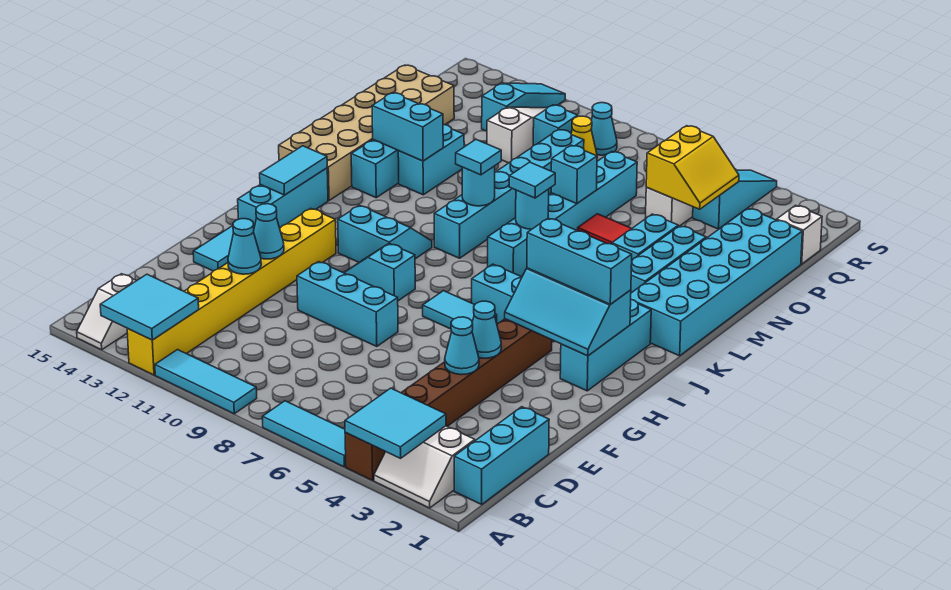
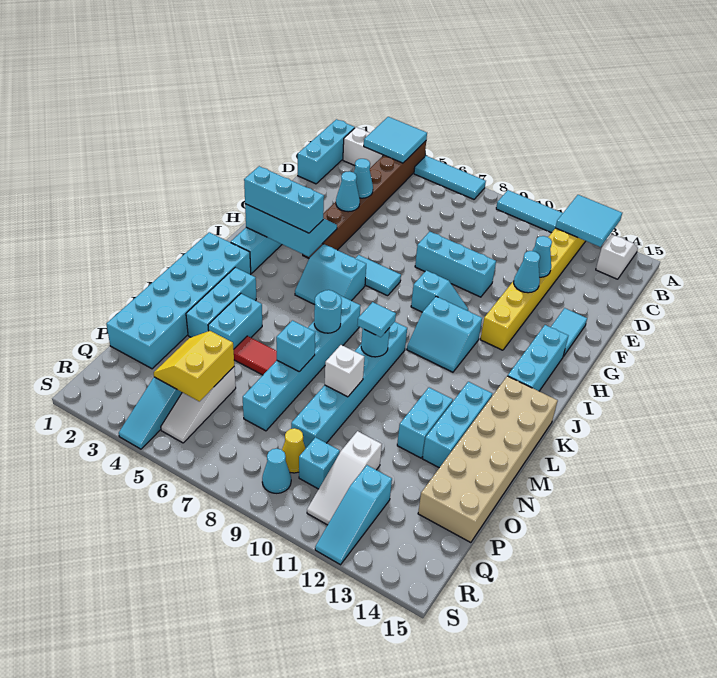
cyan tile I14:J14 level 2 -> none
cyan tile L7 level 3 -> none
cyan brick M12:M13 level 2 -> none
white brick Q1 level 1 -> white brick N9 level 2

